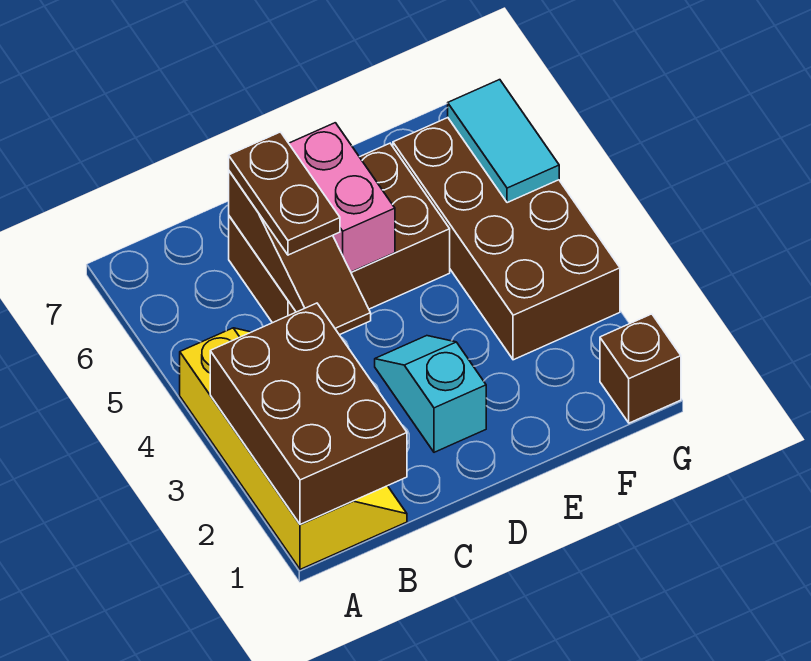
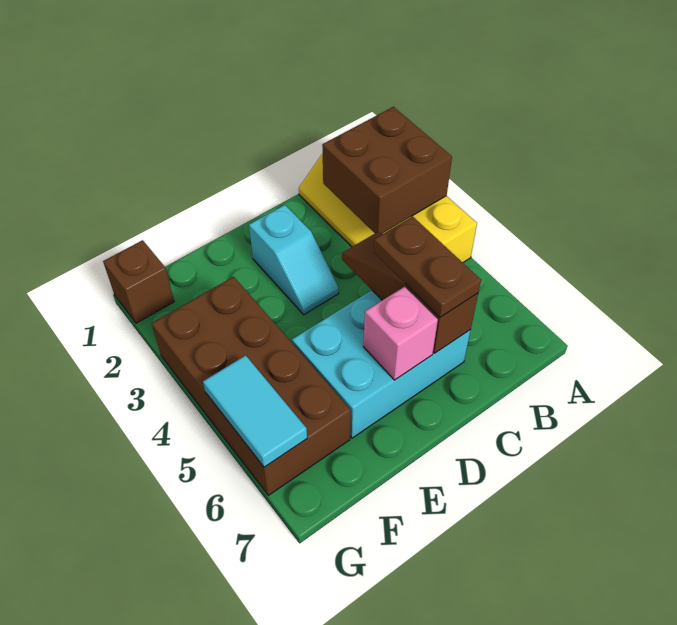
brown brick A1:B3 level 2 -> brown brick A2:B3 level 2
brown brick C5:E6 level 1 -> cyan brick C5:E6 level 1
pink brick D5:D6 level 2 -> pink brick D6 level 2

